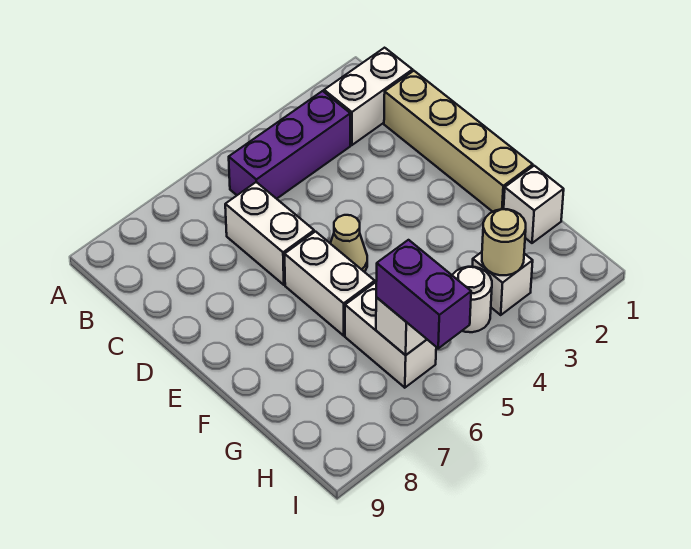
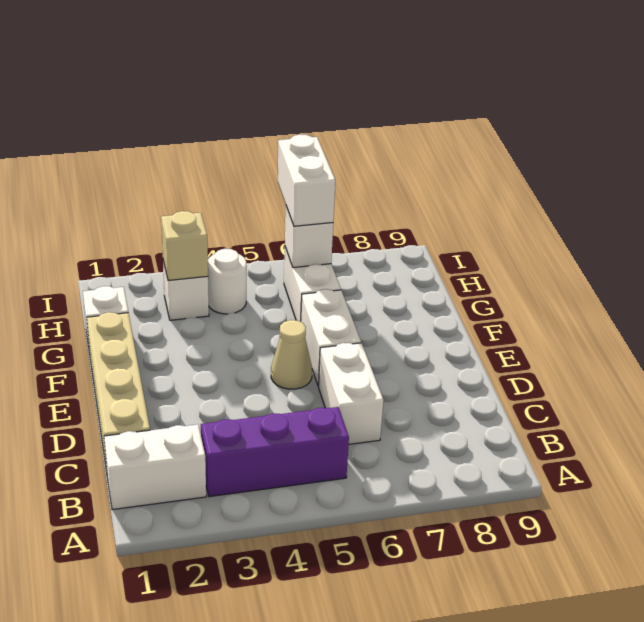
tan round brick H3 level 2 -> tan brick H3 level 2
purple brick H6:I6 level 3 -> white brick H6:I6 level 3

